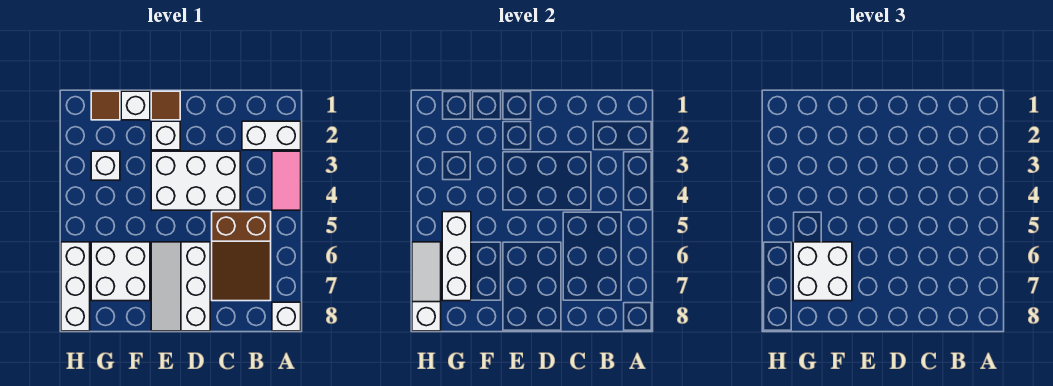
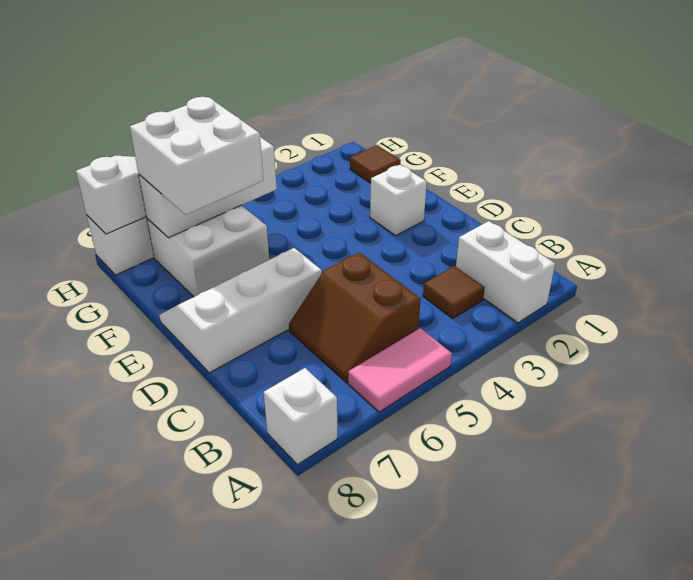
pink tile A3:A4 level 1 -> pink tile A5:A6 level 1
brown slope B5:C7 level 1 top 5 -> brown slope B5:C6 level 1 top 5
white brick C3:E4 level 1 -> none
brown tile E1 level 1 -> brown tile B3 level 1
white brick F1 level 1 -> none
white brick G3 level 1 -> none

